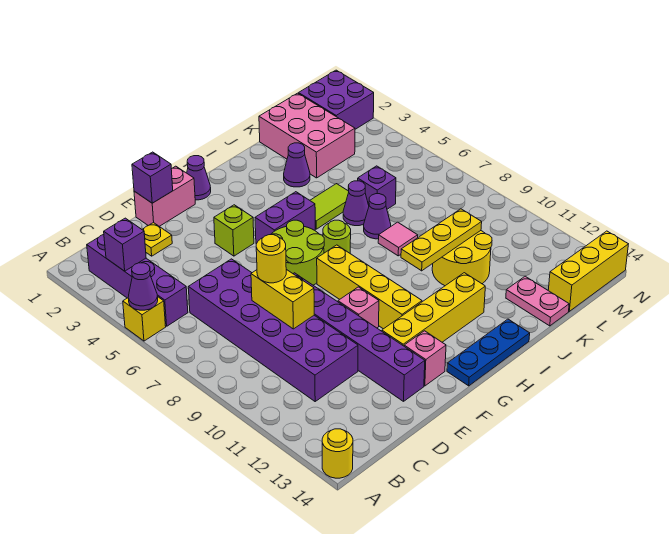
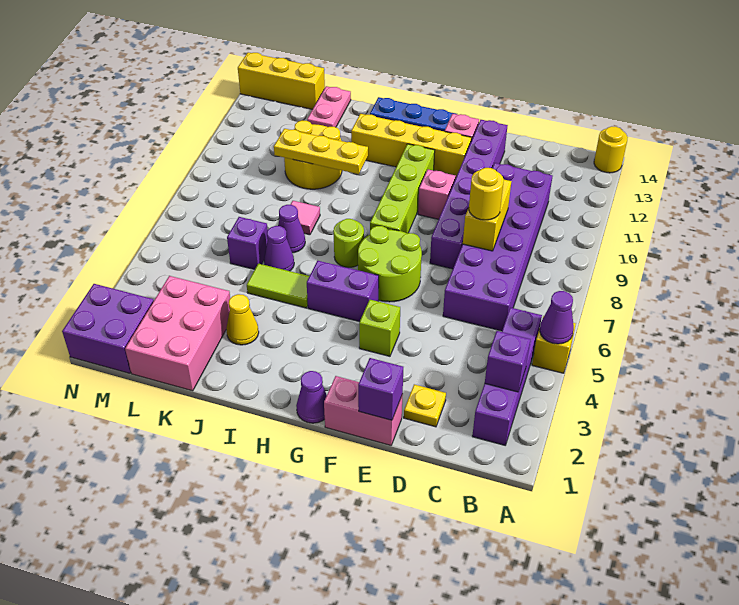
yellow brick G8:G11 level 1 -> lime brick G8:G11 level 1
purple cone J3 level 1 -> yellow cone J3 level 1

